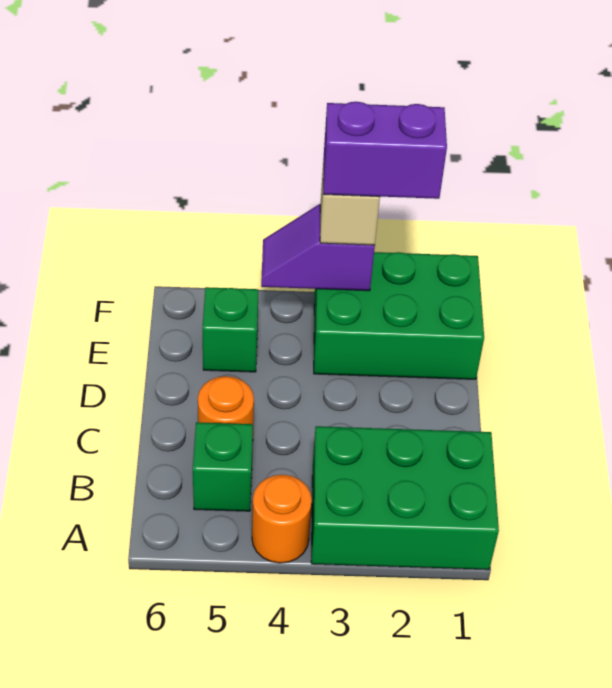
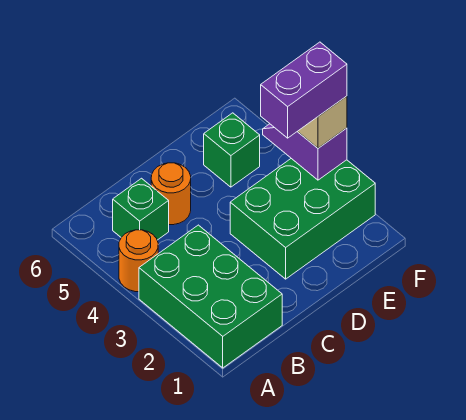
green brick E1:F3 level 1 -> green brick D2:F3 level 1
purple brick F2:F3 level 4 -> purple brick E3:F3 level 4

